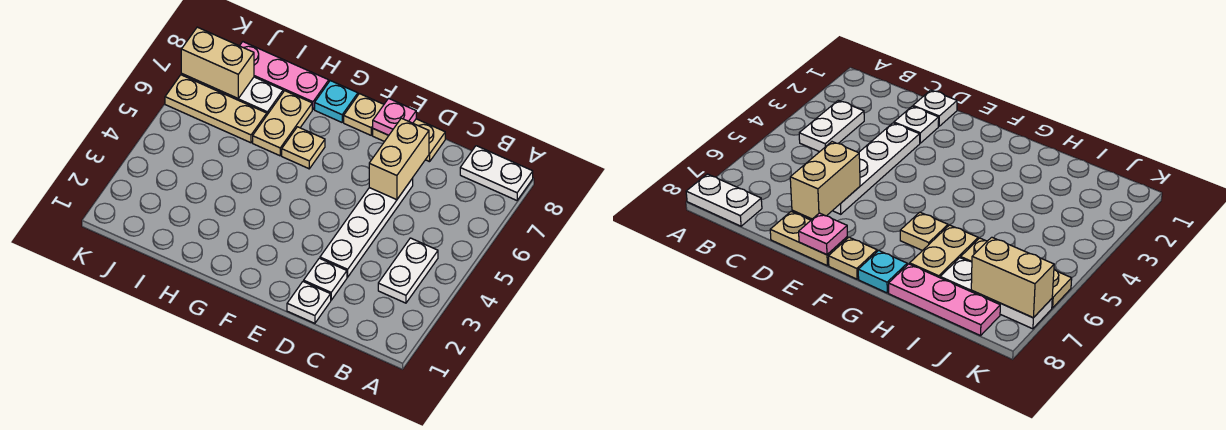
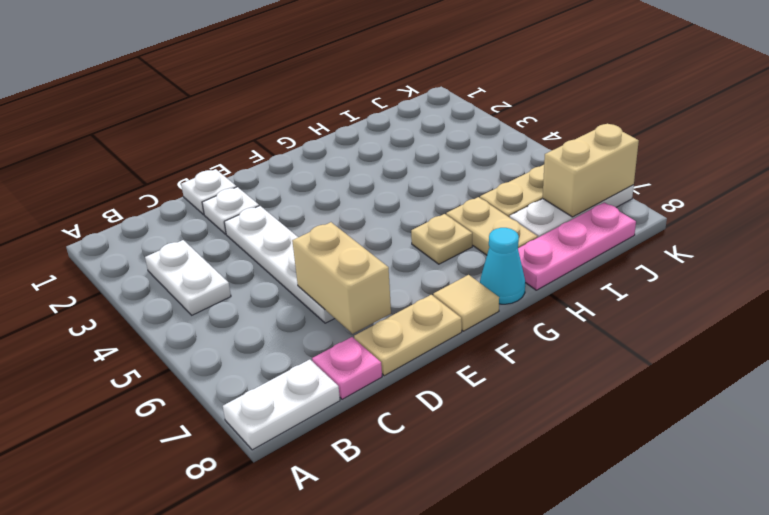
pink plate E8 level 2 -> pink plate C8 level 1
tan plate F8 level 1 -> tan tile F8 level 1
cyan plate G8 level 1 -> cyan cone G8 level 1

